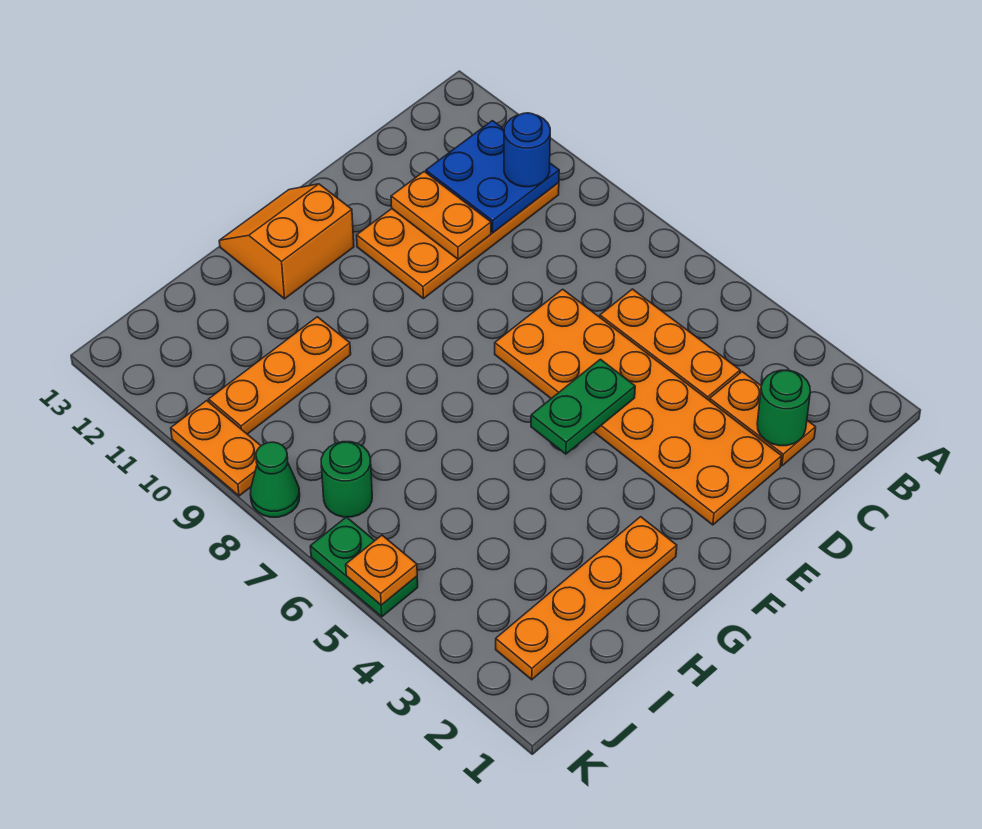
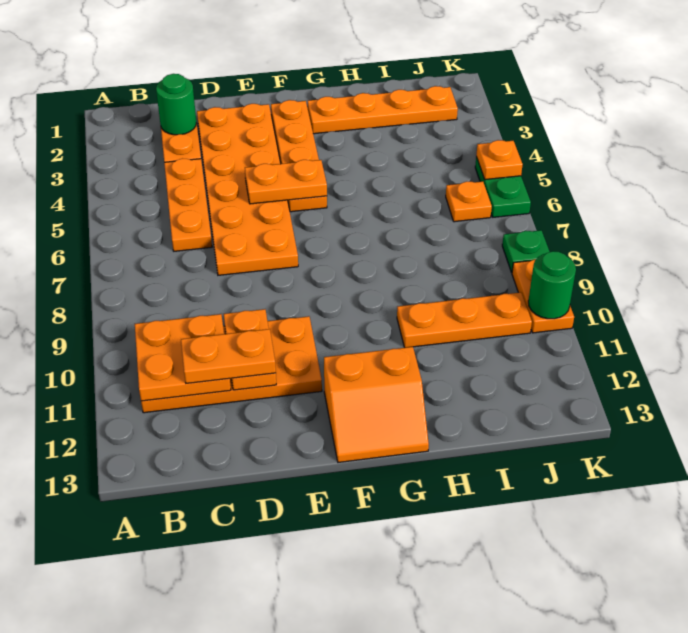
blue plate B10:C11 level 2 -> orange plate B10:C11 level 2
blue round brick B10 level 3 -> none
none -> orange plate C11:D11 level 3
green plate E5:F5 level 2 -> orange plate E5:F5 level 2
none -> orange plate F2:F5 level 1
none -> orange plate J6 level 1
green round brick J7 level 1 -> green round brick K10 level 2
green cone K8 level 1 -> green plate K8 level 1

